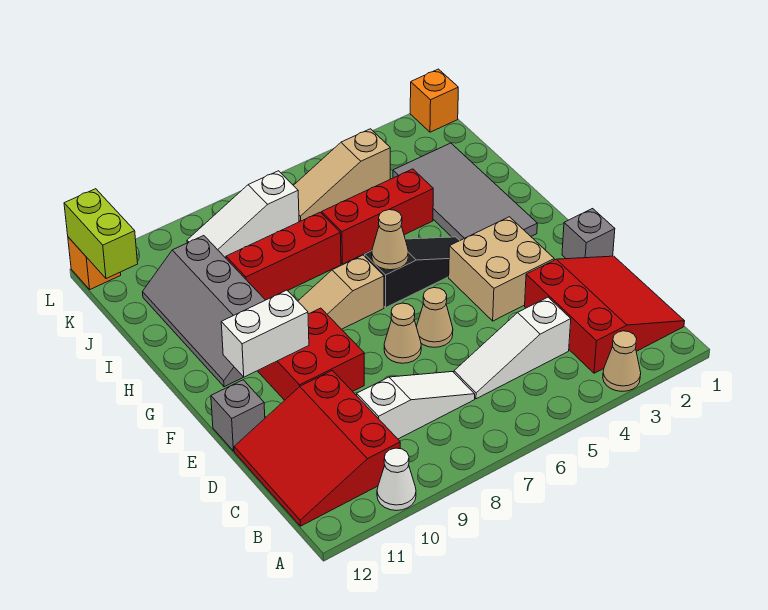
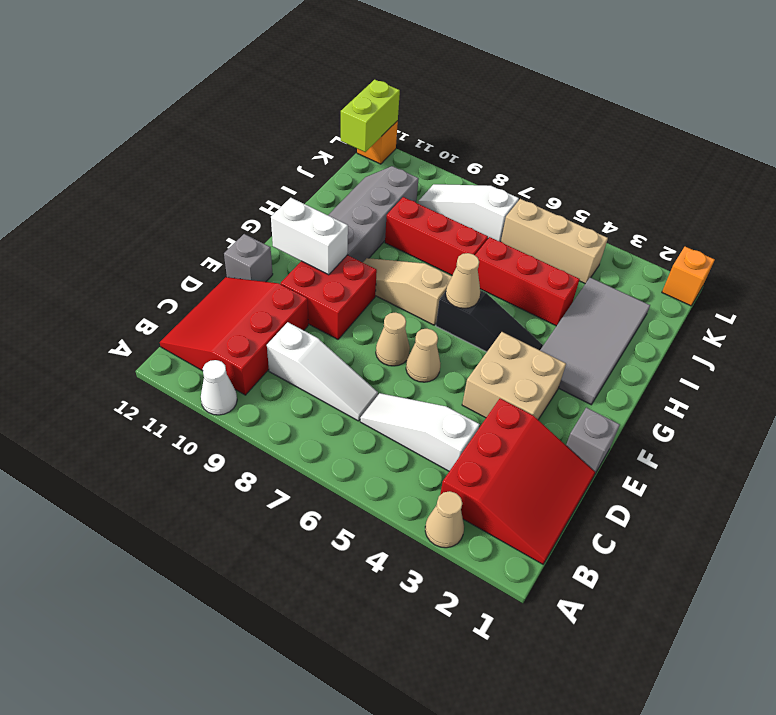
tan slope K4:K6 level 1 top 4 -> tan brick K4:K6 level 1

